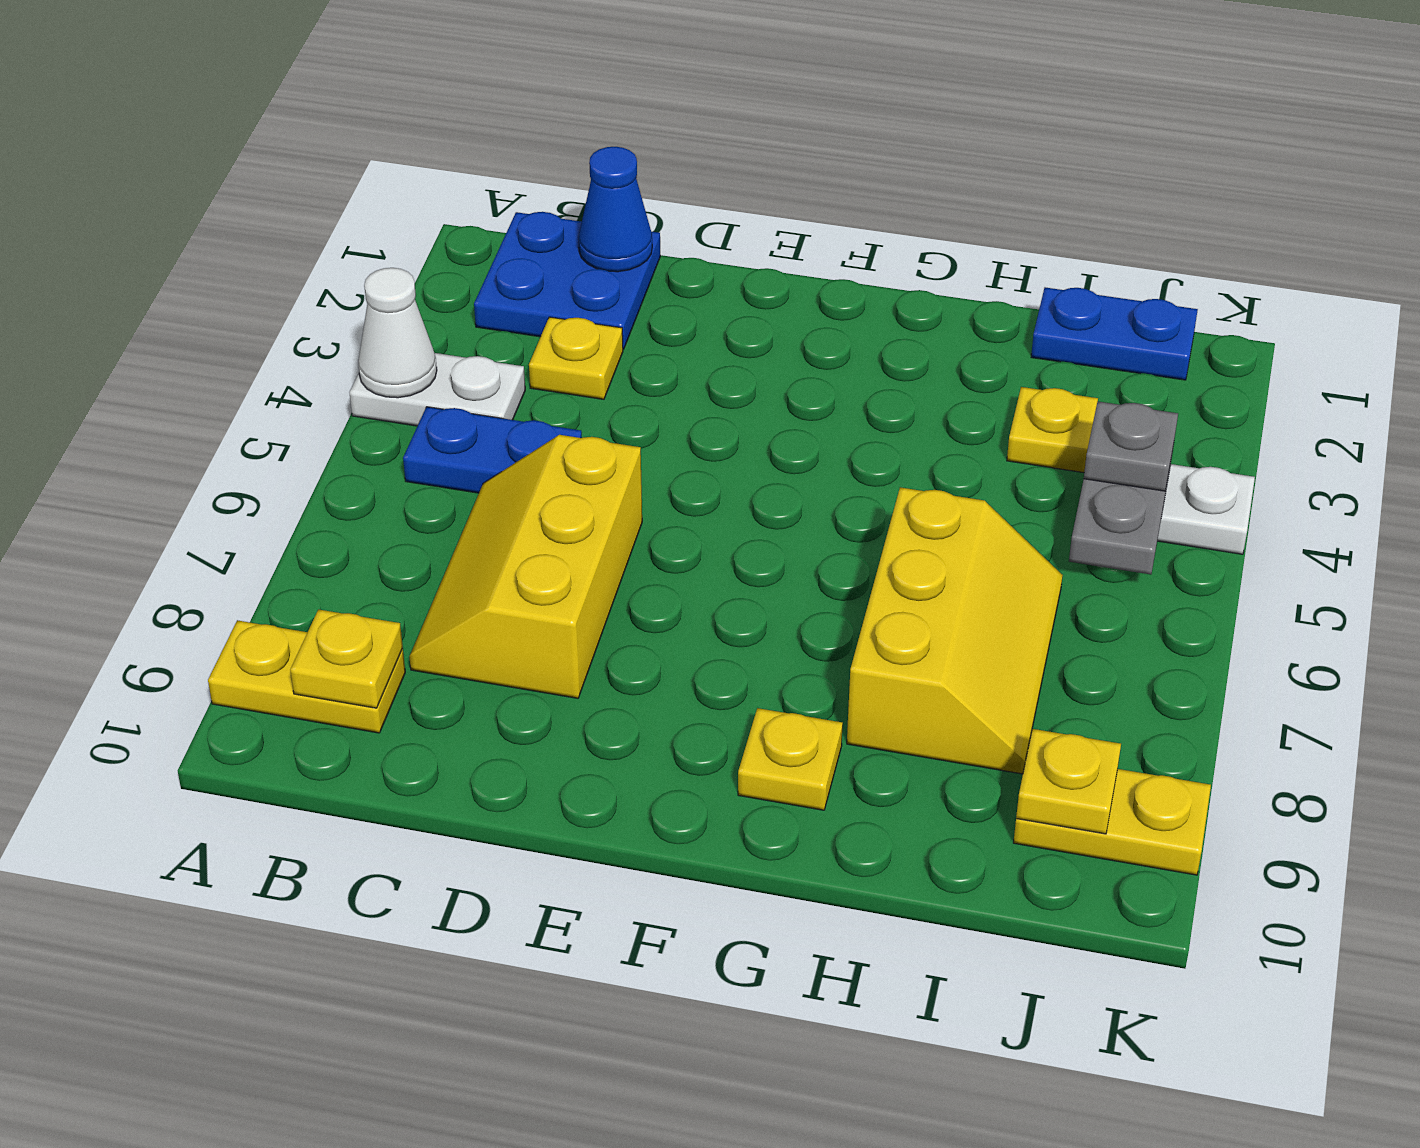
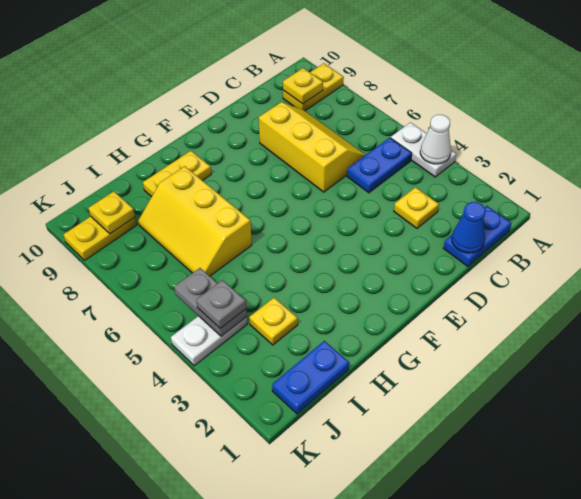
white plate A4:B4 level 1 -> white plate A4:A5 level 1
blue plate B1:C2 level 1 -> blue plate B1:C1 level 1
yellow plate G9 level 1 -> yellow plate G9:H9 level 1

